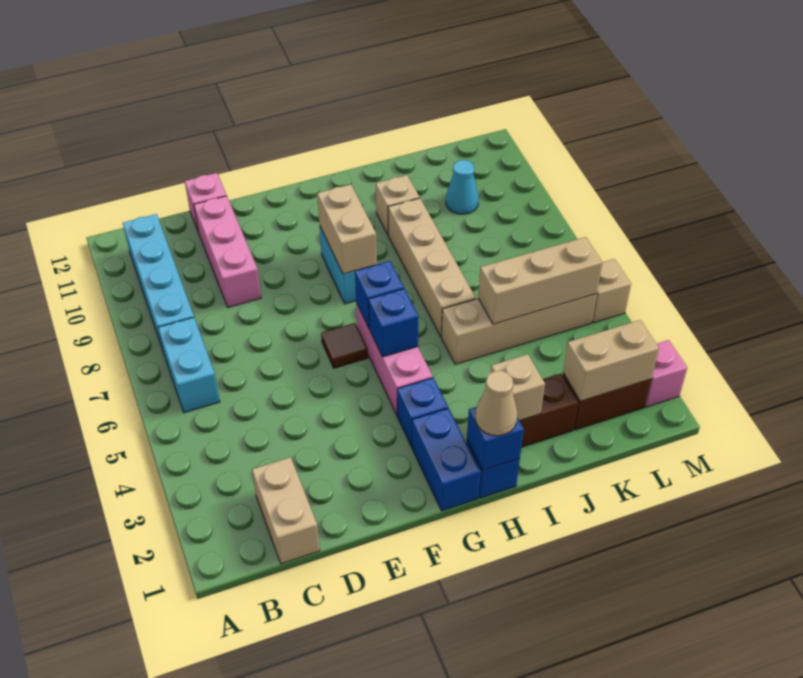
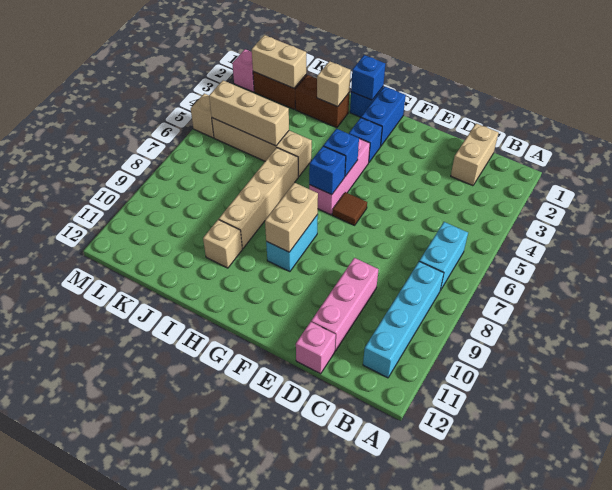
tan cone H1 level 3 -> none
cyan cone K10 level 1 -> none

